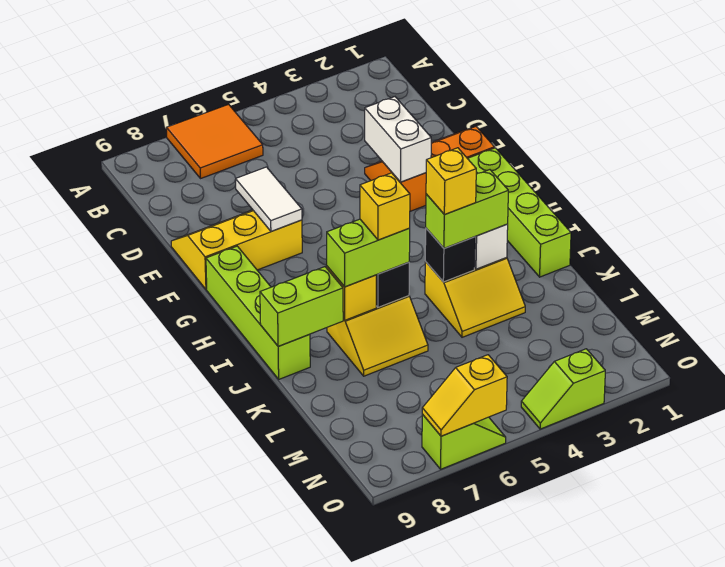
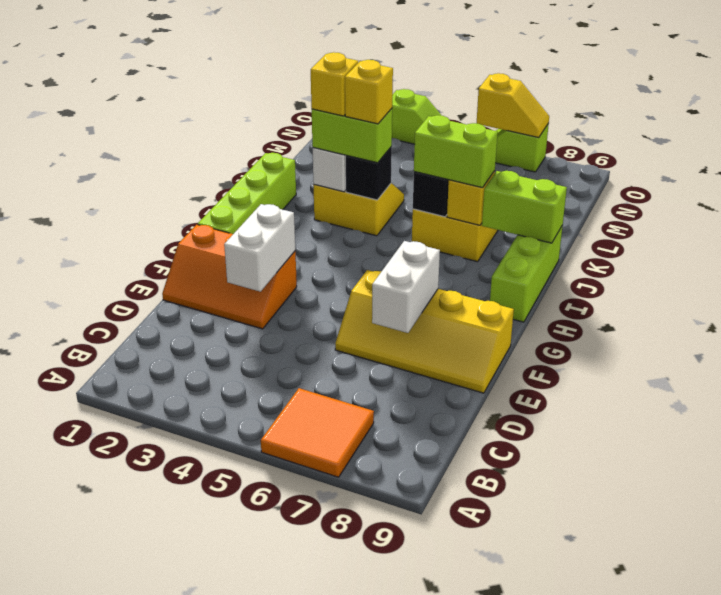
yellow slope E7:F9 level 1 top F -> yellow slope E6:F9 level 1 top F
white tile E7:F7 level 2 -> white brick E7:F7 level 2
lime brick G9:J9 level 1 -> lime brick H9:J9 level 1
yellow brick J6 level 4 -> yellow brick J3 level 4

